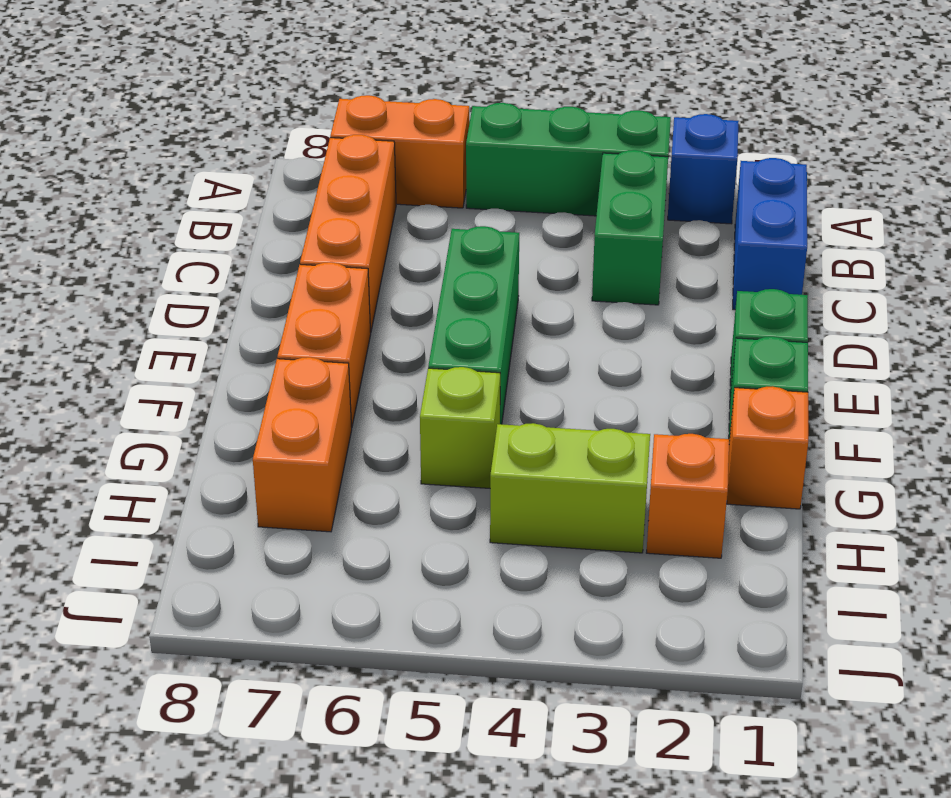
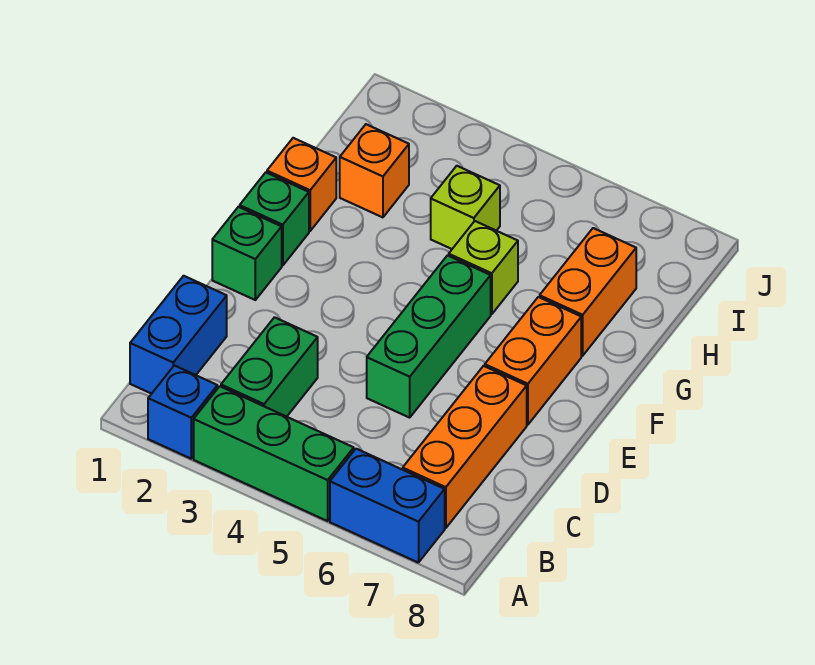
orange brick A6:A7 level 1 -> blue brick A6:A7 level 1
lime brick H3:H4 level 1 -> lime brick H4 level 1

